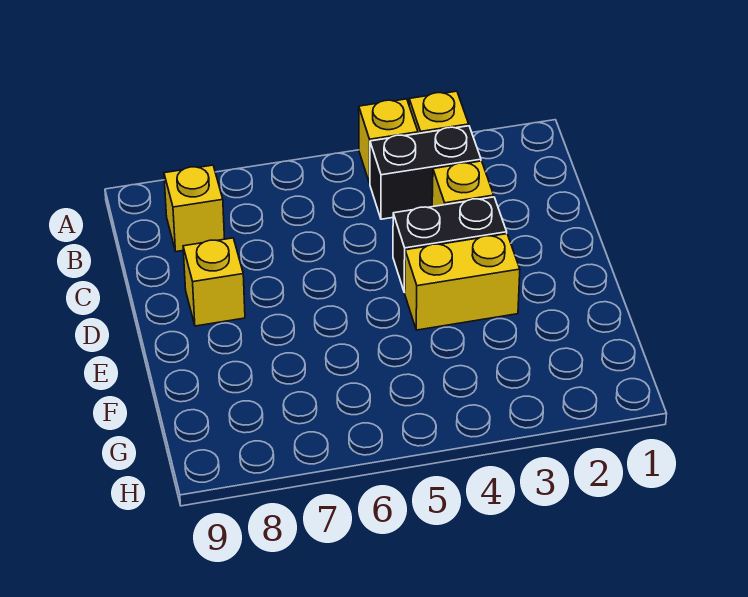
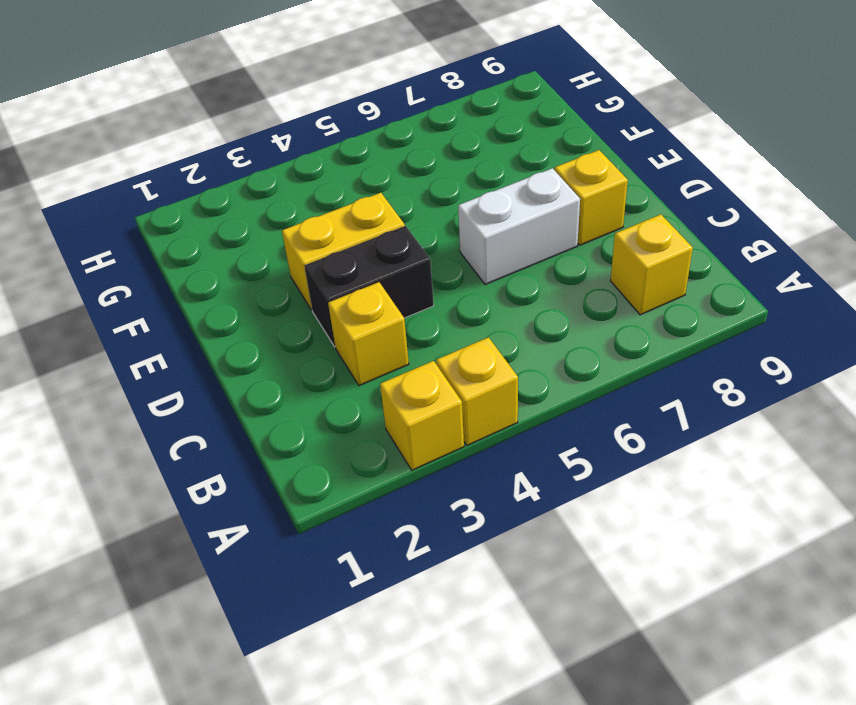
black brick B3:B4 level 1 -> none
none -> white brick D6:D7 level 1

